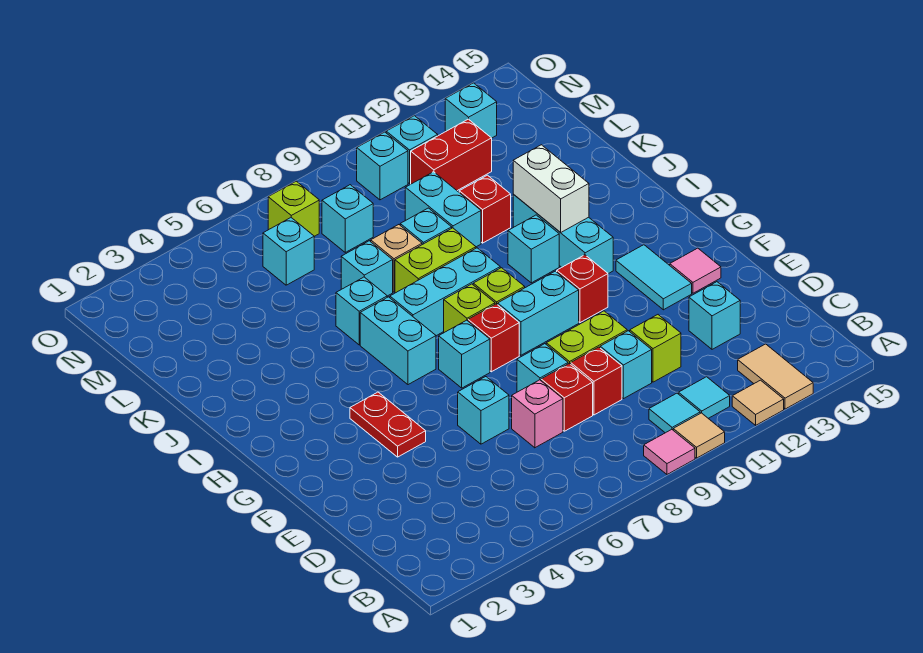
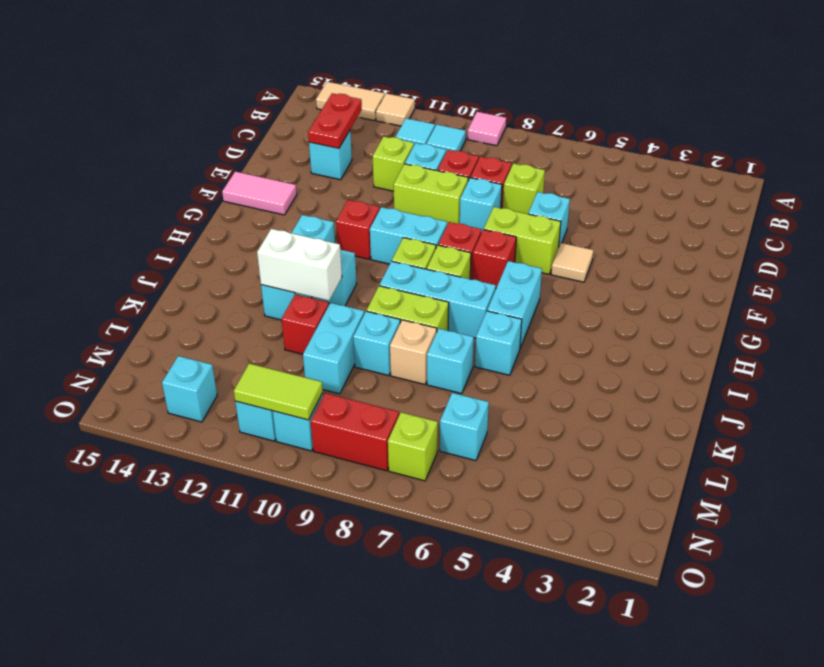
tan tile A10 level 1 -> tan tile F5 level 1
tan tile A13:B13 level 1 -> tan tile A13:A14 level 1
pink brick D7 level 1 -> lime brick D7 level 1
red plate F4:G4 level 1 -> red plate C13:D13 level 2
none -> lime brick F6:F7 level 1
cyan tile F13:G13 level 1 -> none
pink tile F14 level 1 -> pink tile F14:F15 level 1
cyan brick G7 level 1 -> red brick G7 level 1
white brick I12:J12 level 2 -> white brick J11:J12 level 2
cyan brick M8 level 1 -> none
red brick M11:M12 level 1 -> red brick N8:N9 level 1
none -> lime tile N10:N11 level 2

